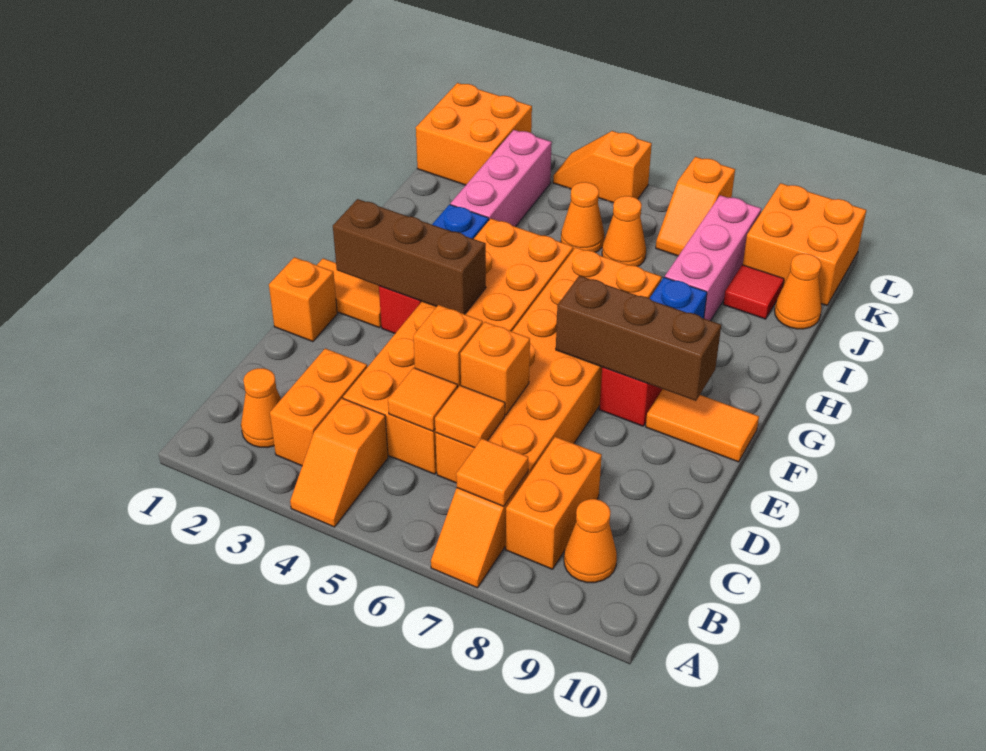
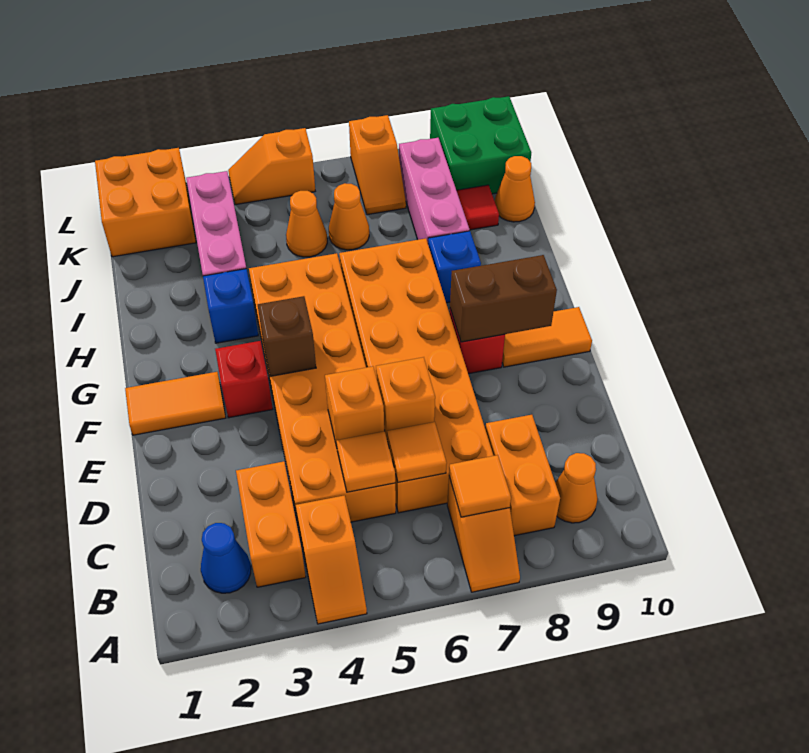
orange cone B2 level 1 -> blue cone B2 level 1
orange brick E1 level 1 -> none
brown brick F2:F4 level 2 -> brown brick F4 level 2
brown brick F7:F9 level 2 -> brown brick F8:F9 level 2
orange brick K9:L10 level 1 -> green brick K9:L10 level 1

